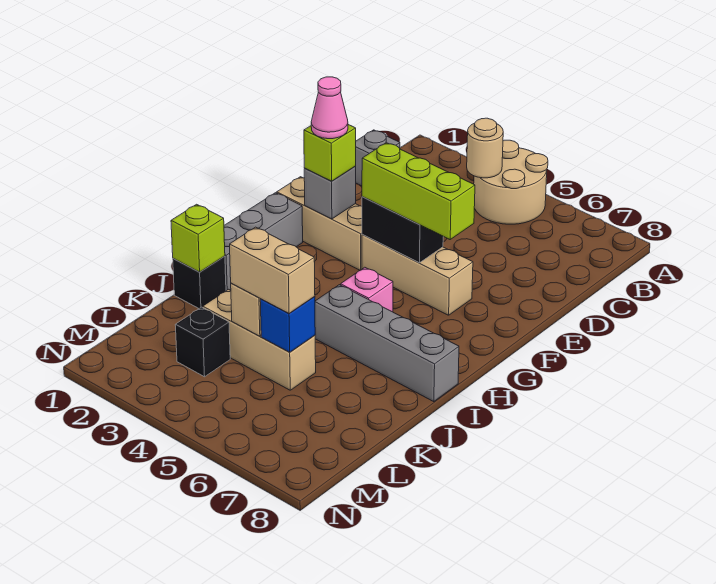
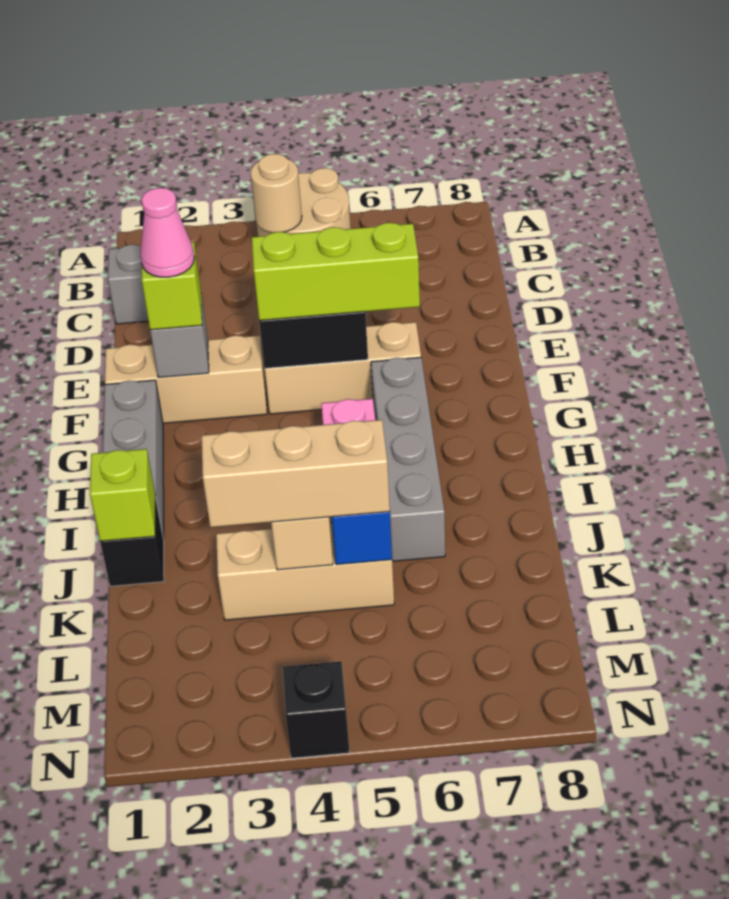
grey brick I5:I8 level 1 -> grey brick G6:J6 level 1
tan brick K4:K5 level 3 -> tan brick K3:K5 level 3
black brick L3 level 1 -> black brick N4 level 1

